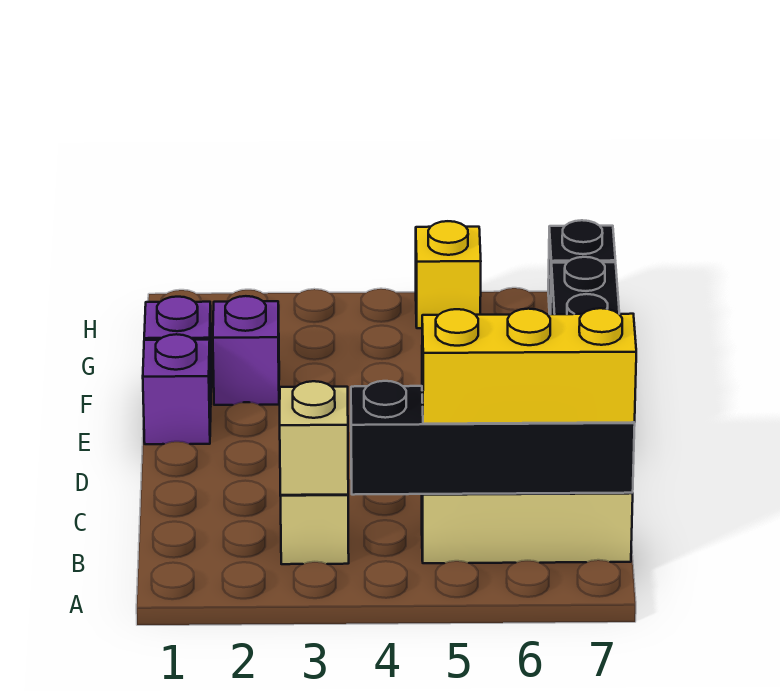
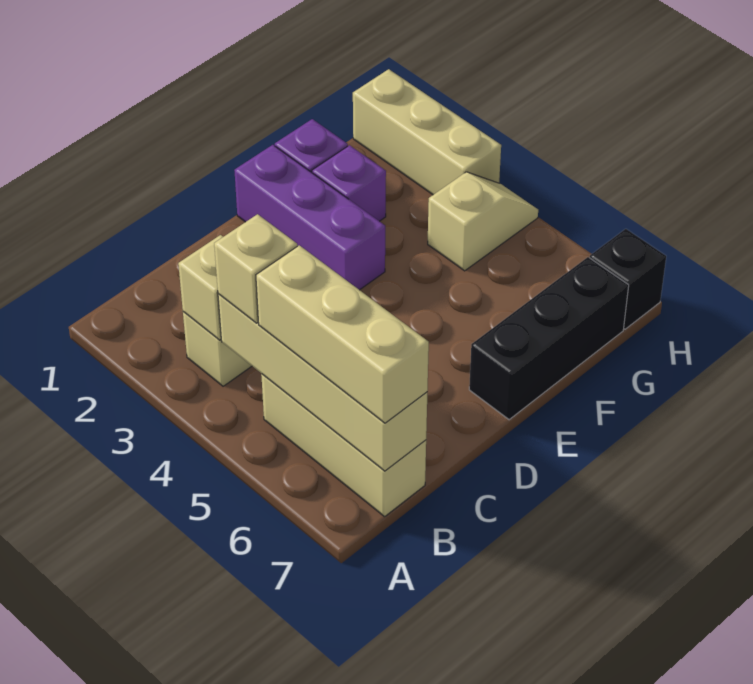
black brick B4:B7 level 2 -> tan brick B4:B7 level 2
none -> tan brick B4 level 3
yellow brick B5:B7 level 3 -> tan brick B5:B7 level 3
purple brick E1 level 1 -> purple brick E1:E3 level 1
none -> tan slope G4:H4 level 1 top G
none -> tan brick H1:H3 level 1
yellow brick H5 level 1 -> none

